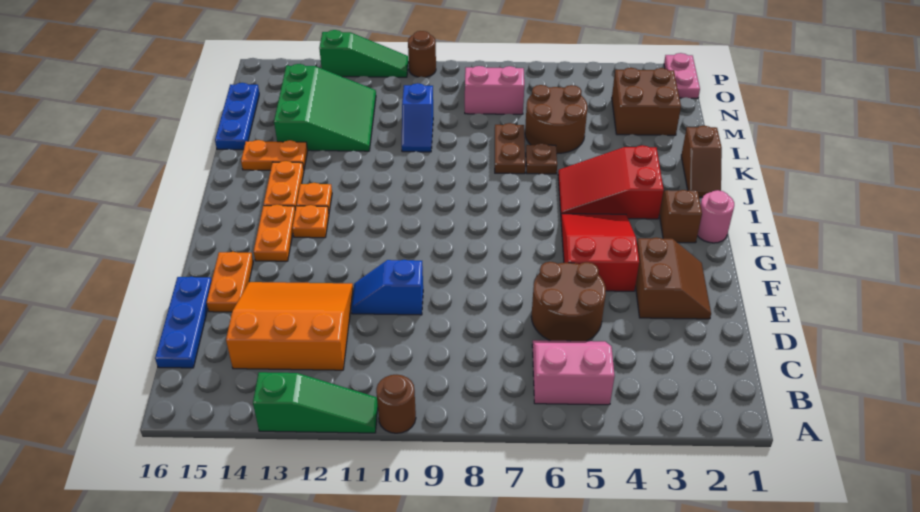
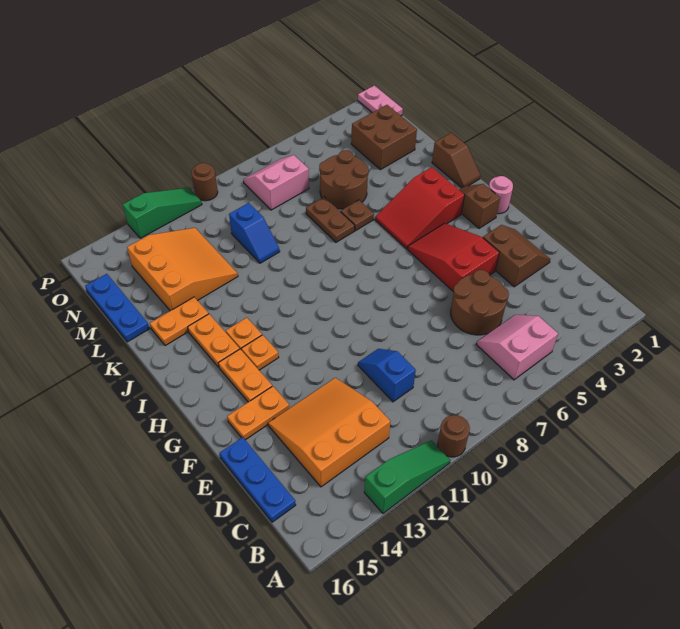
blue slope E10:E11 level 1 top 10 -> blue slope D10:E10 level 1 top D
orange plate E15:F15 level 1 -> orange plate F14:F15 level 1
green slope L12:N14 level 1 top 14 -> orange slope L12:N14 level 1 top 14

